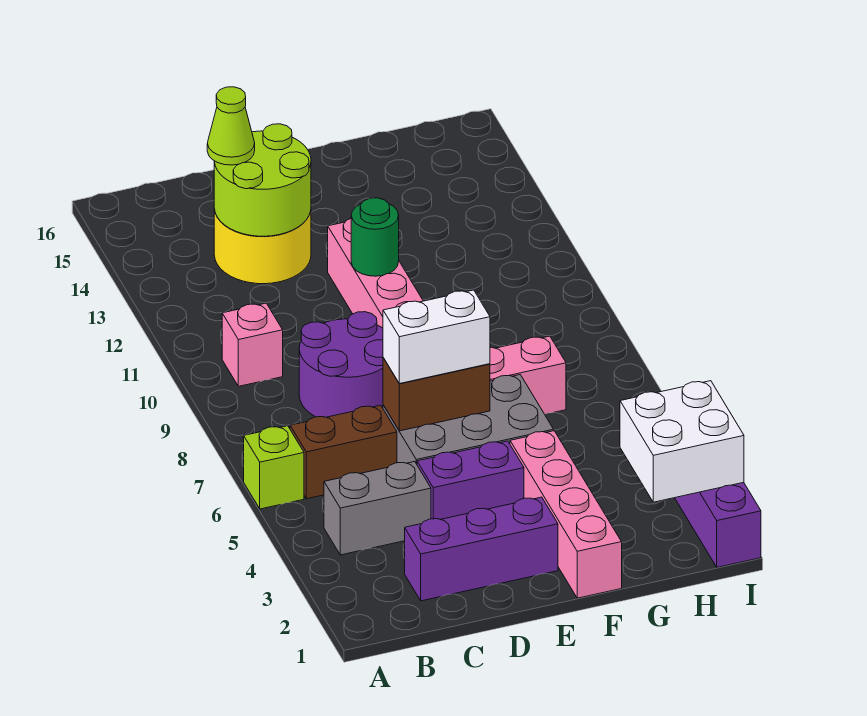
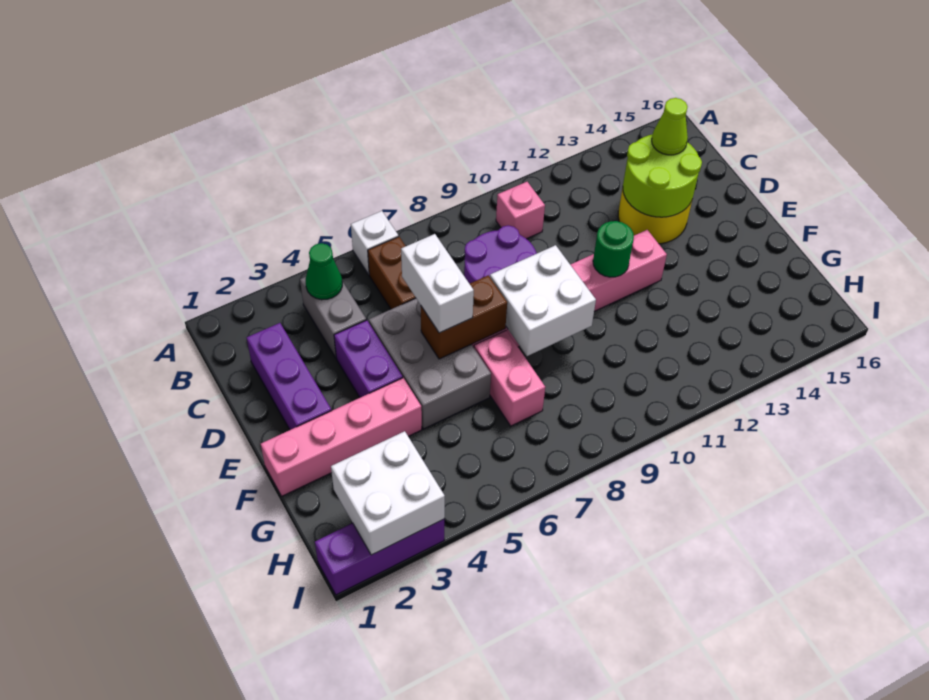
lime brick A6 level 1 -> white brick A6 level 1
none -> green cone B4 level 2
brown brick D6:E6 level 2 -> brown brick E6:E7 level 2
none -> white brick E8:F9 level 2

